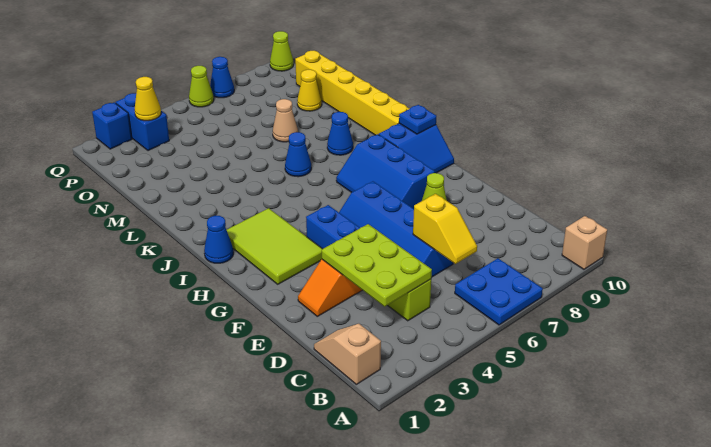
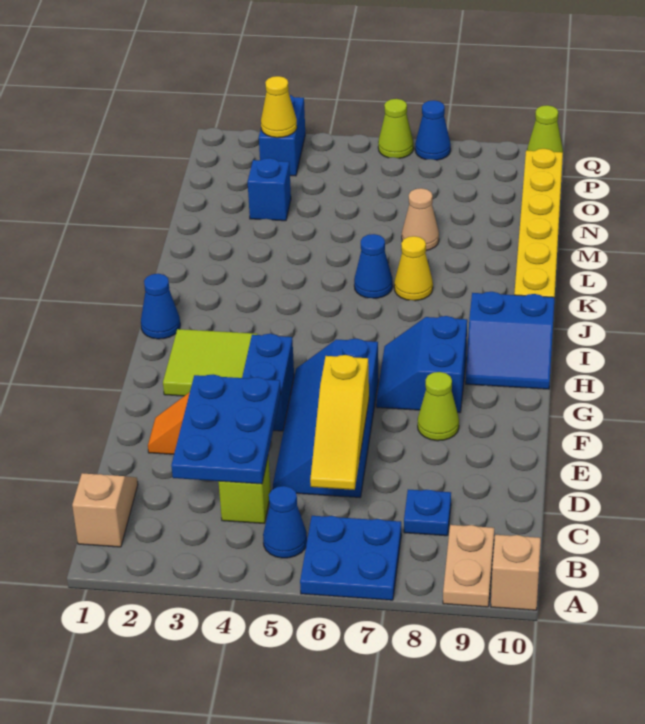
none -> tan plate A9:B9 level 1
lime plate C3:E4 level 2 -> blue plate C3:E4 level 2
yellow slope C6:D6 level 2 top D -> yellow slope C6:E6 level 2 top E
lime tile G2:I3 level 1 -> lime tile G2:H3 level 1
blue slope G7:I8 level 1 top 8 -> blue slope G7:H8 level 1 top 8
blue plate I10 level 2 -> blue plate C8 level 1
blue cone K8 level 1 -> blue cone B5 level 1
yellow cone N9 level 1 -> yellow cone K7 level 1
blue brick Q2 level 1 -> blue brick N3 level 1

